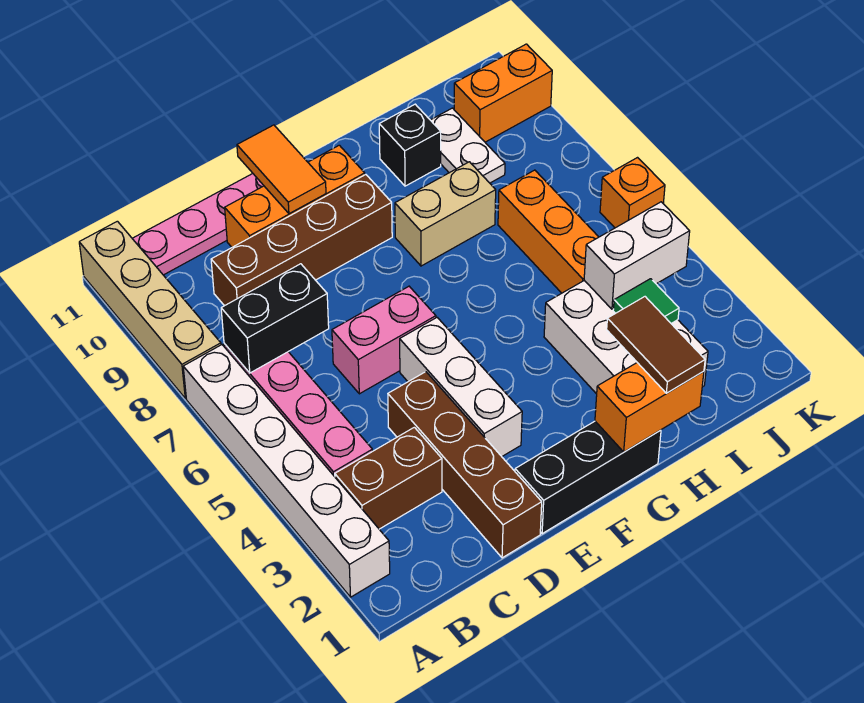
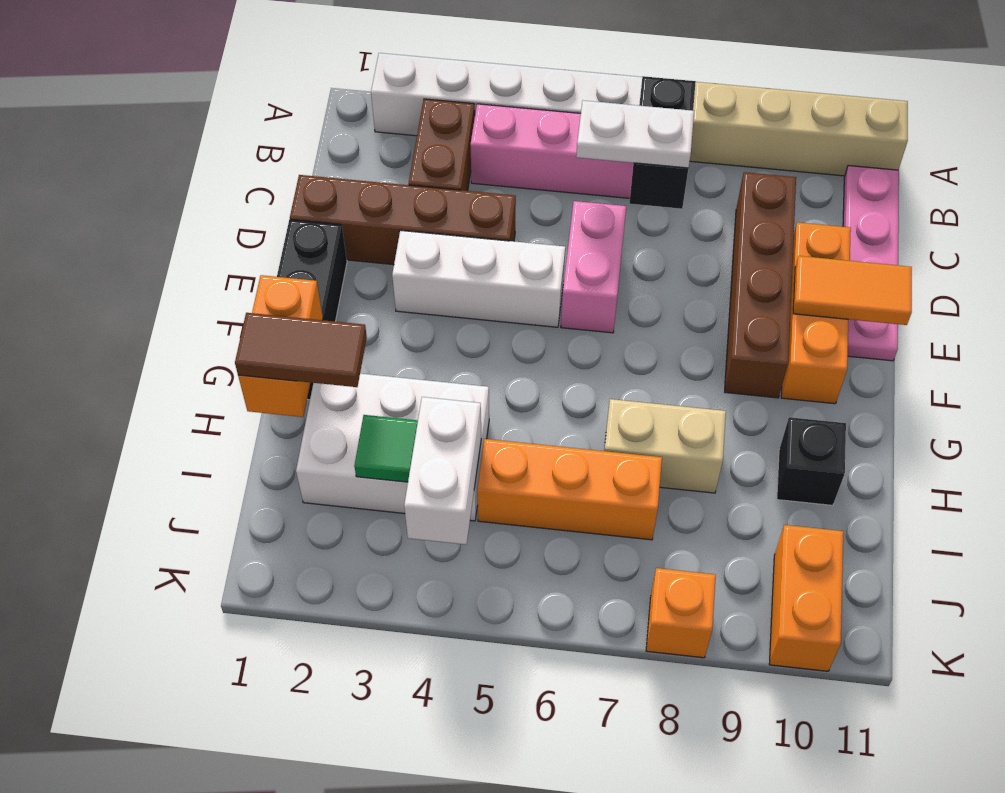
tan brick G8:H8 level 1 -> tan brick H7:H8 level 1
white plate I9:I10 level 1 -> white plate C6:C7 level 3
orange brick K6 level 1 -> orange brick K8 level 1

